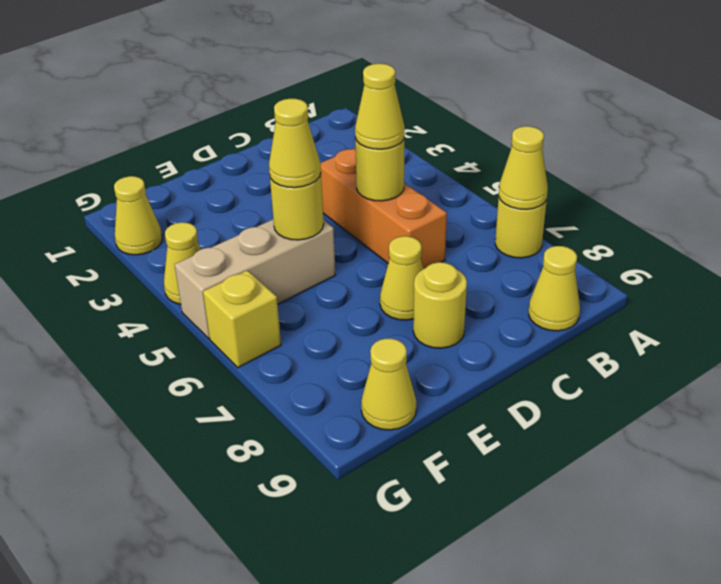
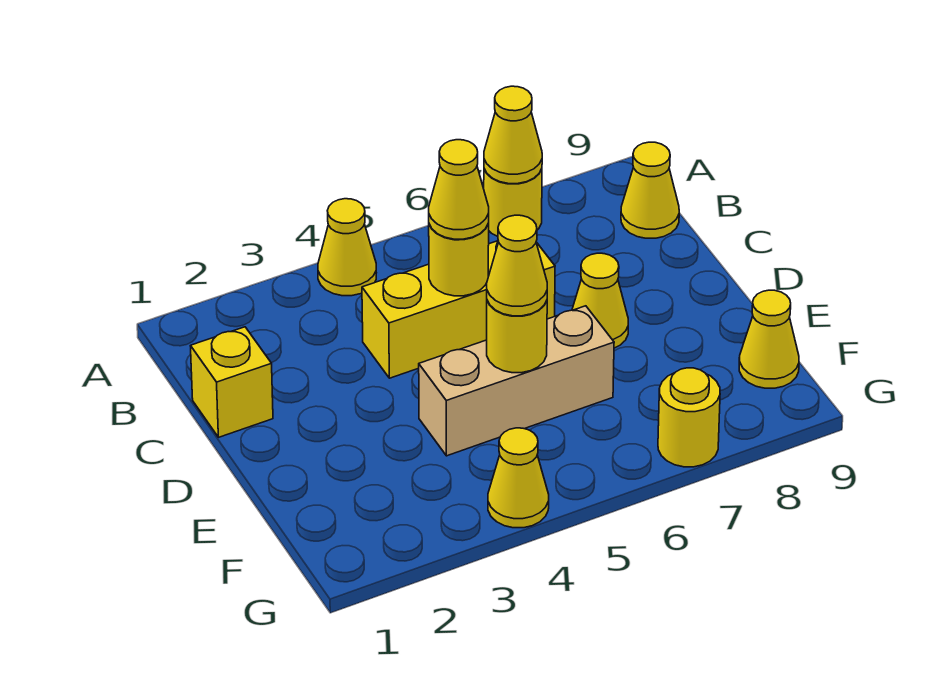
orange brick C4:C6 level 1 -> yellow brick C4:C6 level 1
yellow round brick D8 level 1 -> yellow round brick G7 level 1
tan brick E5:G5 level 1 -> tan brick E4:E6 level 1
yellow cone G2 level 1 -> yellow cone A4 level 1
yellow brick G6 level 1 -> yellow brick C1 level 1

